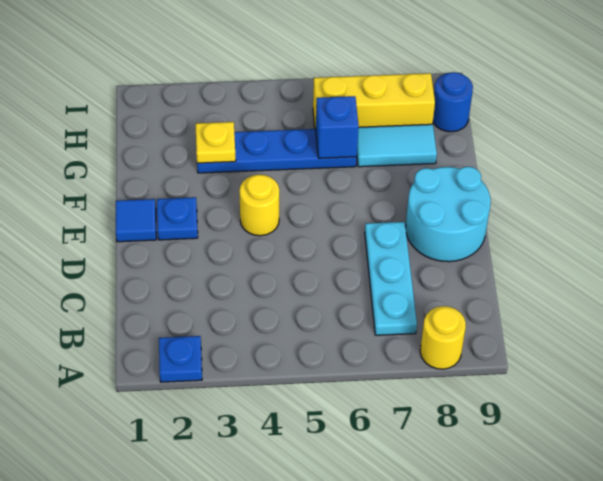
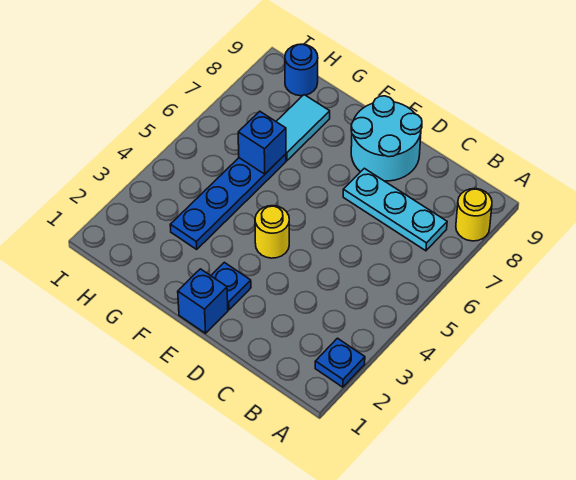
blue tile E1 level 1 -> blue brick E1 level 1
yellow plate G3 level 2 -> none
yellow brick H6:H8 level 1 -> none

